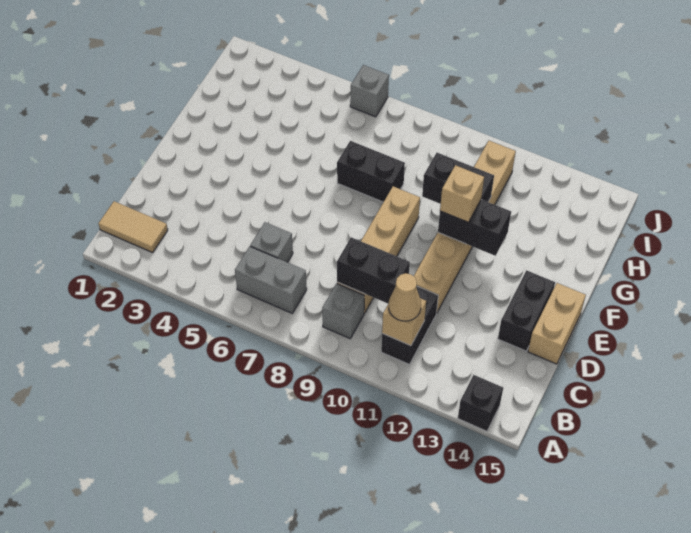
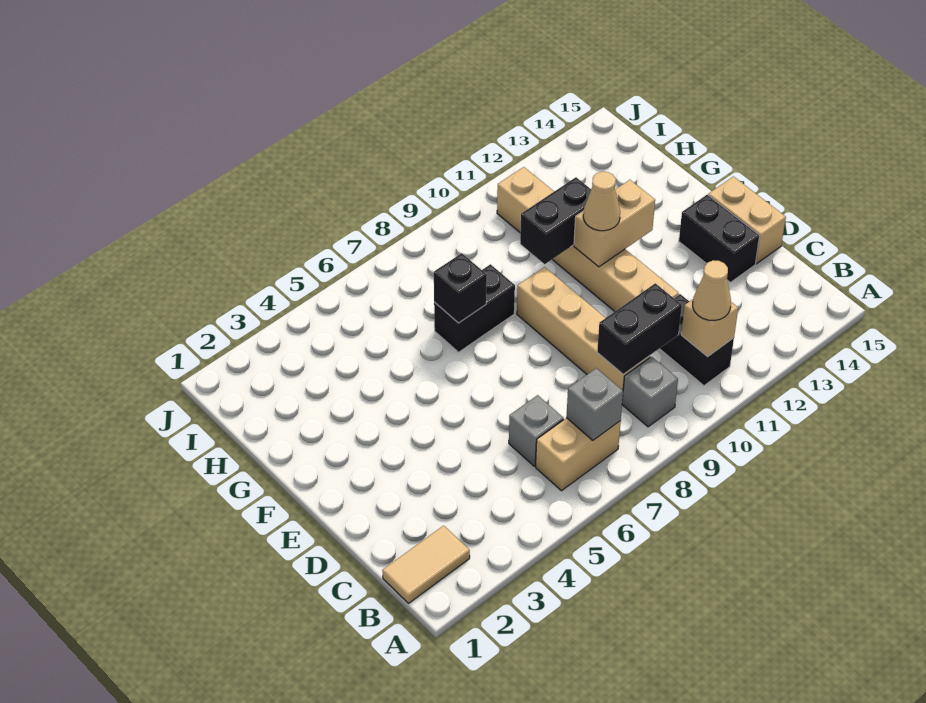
black brick A14 level 1 -> black brick G7 level 2
grey brick B6:B7 level 1 -> tan brick B6:B7 level 1
black brick F11:F12 level 2 -> tan brick F11:F12 level 2
tan brick F11 level 3 -> tan cone F11 level 3
grey brick J6 level 1 -> grey brick B7 level 2

